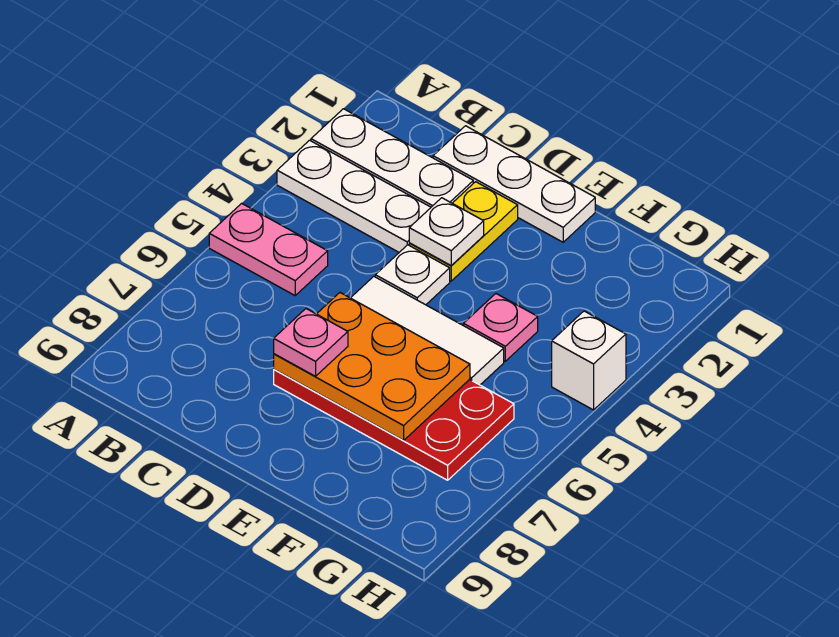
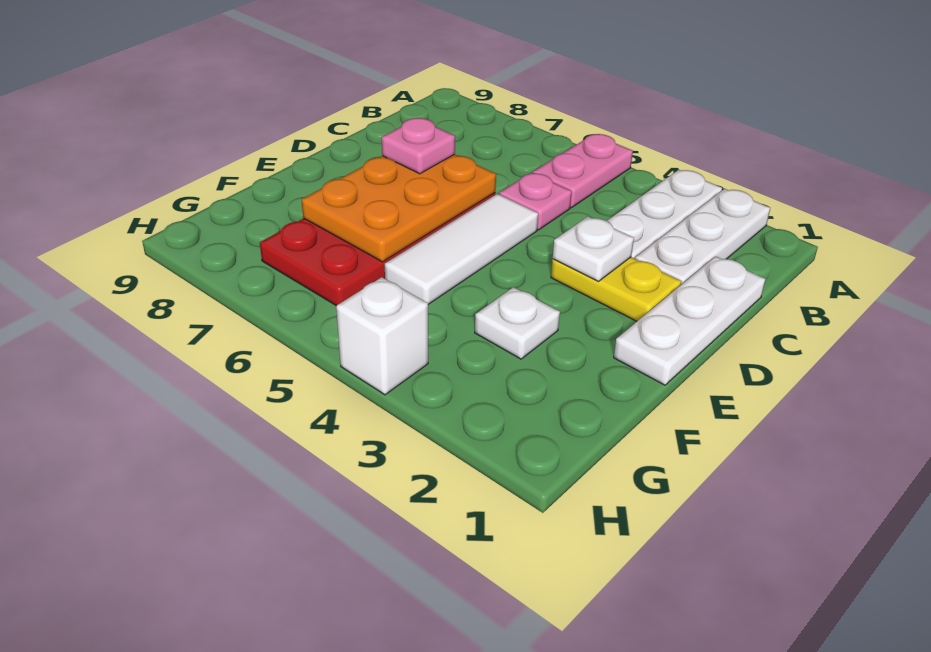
white plate D4 level 1 -> white plate F3 level 1
pink plate F4 level 1 -> pink plate C5 level 1

